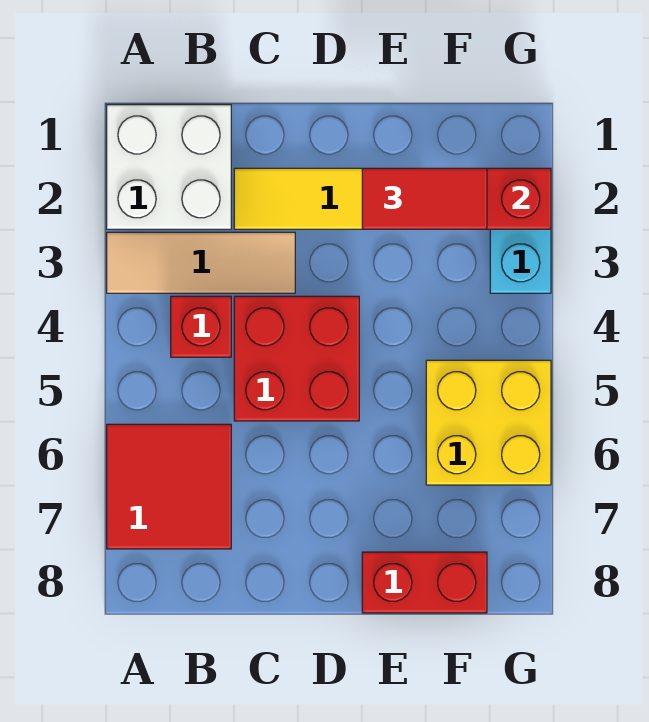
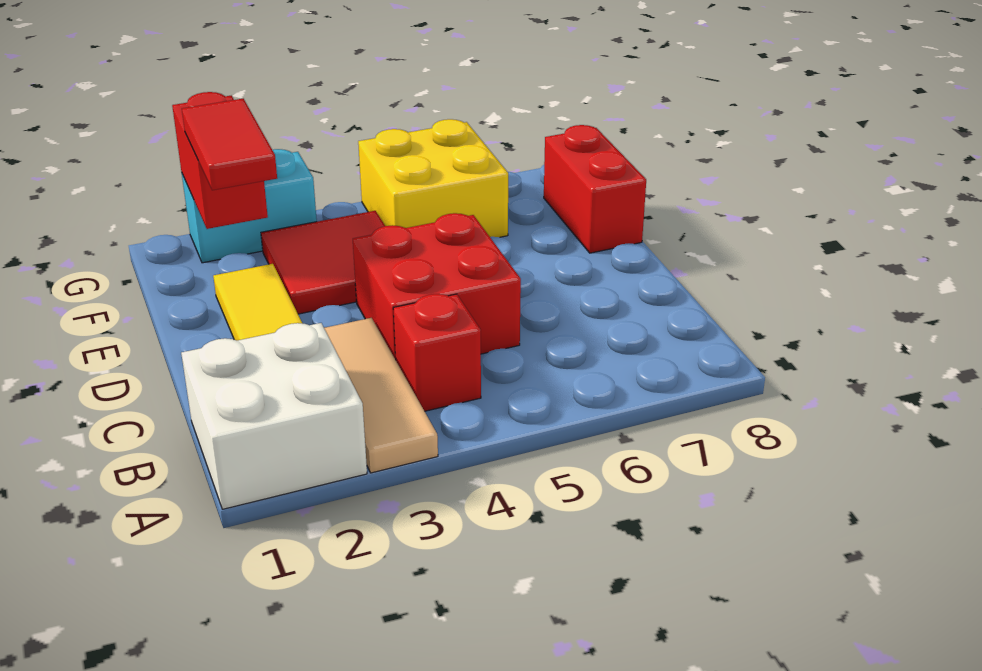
red tile A6:B7 level 1 -> red tile E3:F4 level 1

